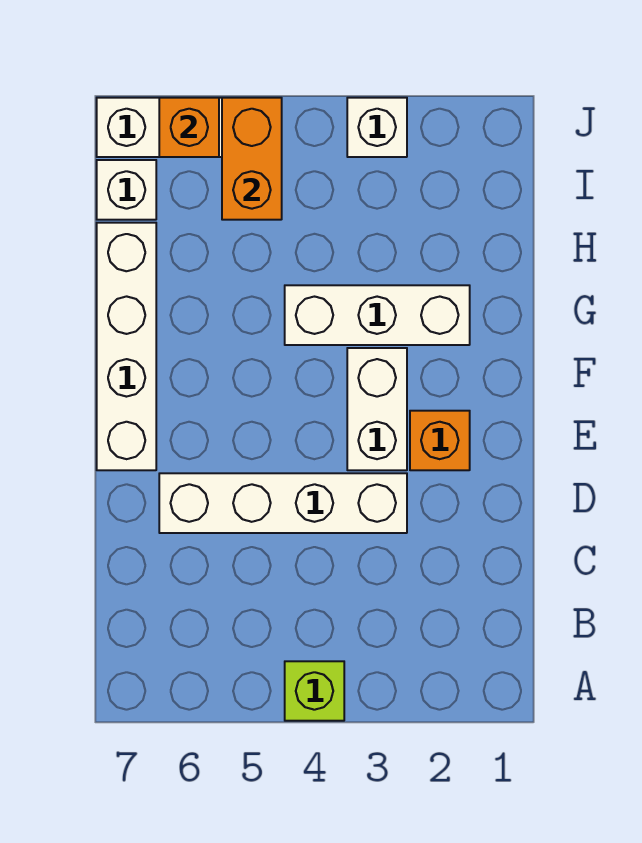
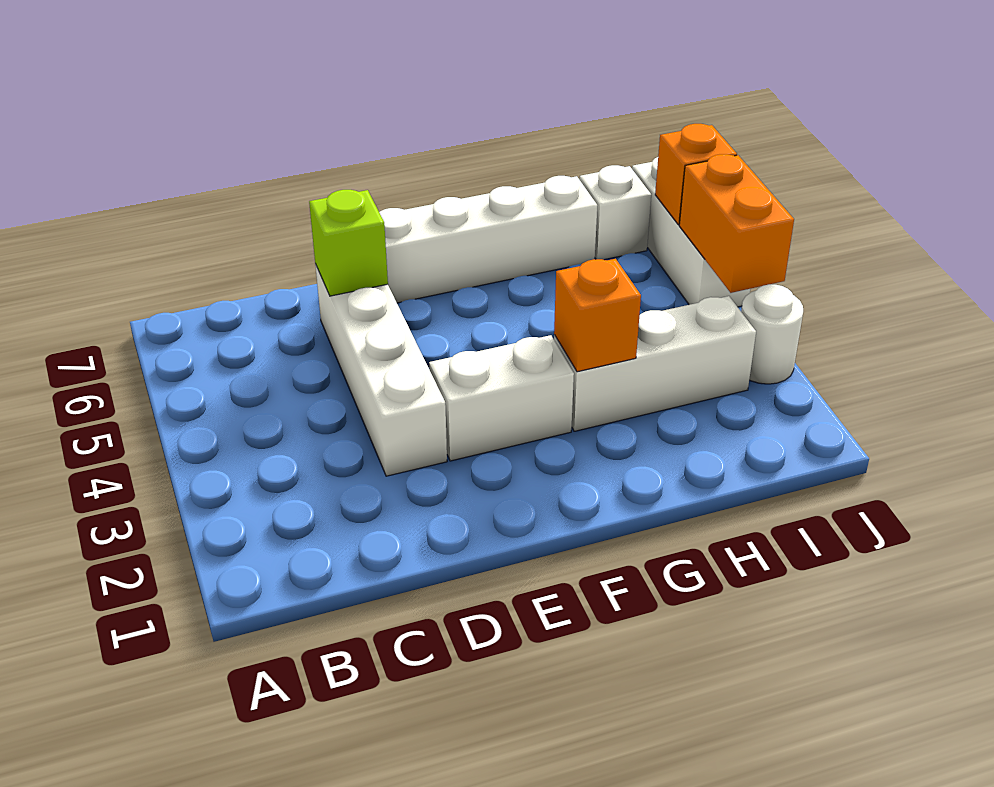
lime brick A4 level 1 -> lime brick D6 level 2
orange brick E2 level 1 -> orange brick G3 level 2
white brick G2:G4 level 1 -> white brick G3:I3 level 1
orange brick I5:J5 level 2 -> orange brick J4:J5 level 2
white brick J3 level 1 -> white round brick J3 level 1

